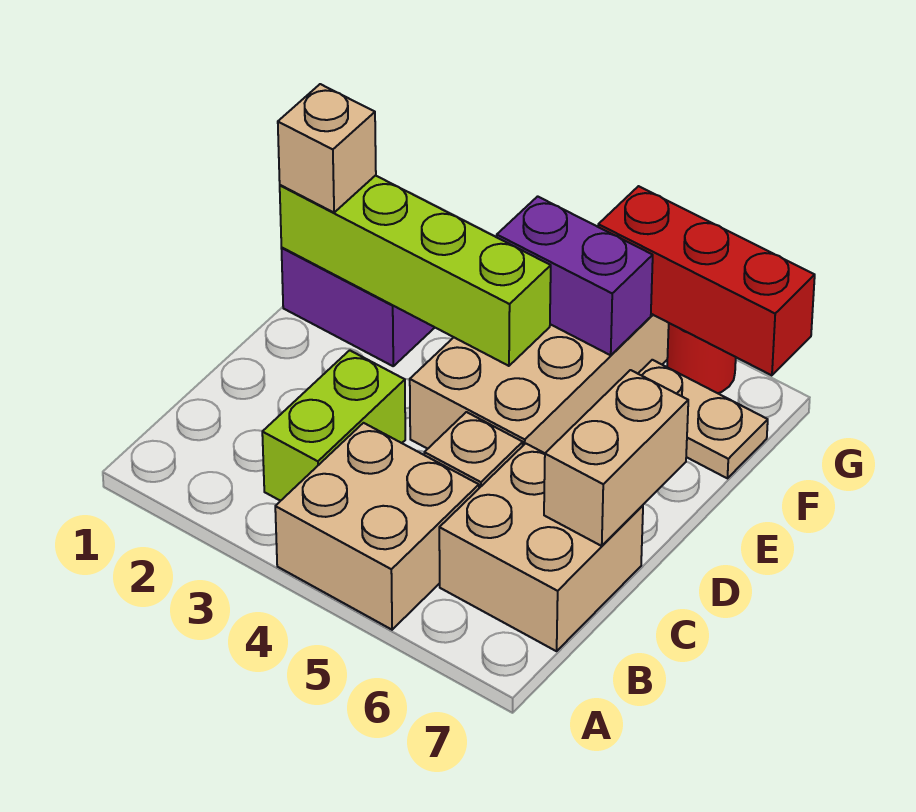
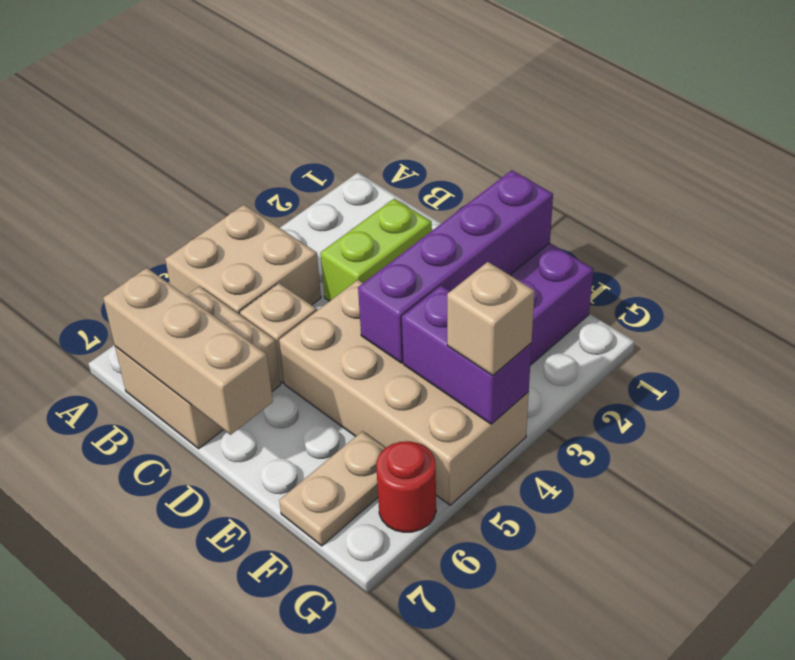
lime brick B3:C3 level 1 -> lime brick C2:C3 level 1
tan brick C7:D7 level 2 -> tan brick B7:D7 level 2
lime brick E1:E4 level 2 -> purple brick E1:E4 level 2
tan brick E1 level 3 -> tan brick G4 level 3
purple brick F4:F5 level 2 -> purple brick F4:G4 level 2
red brick G5:G7 level 2 -> none

